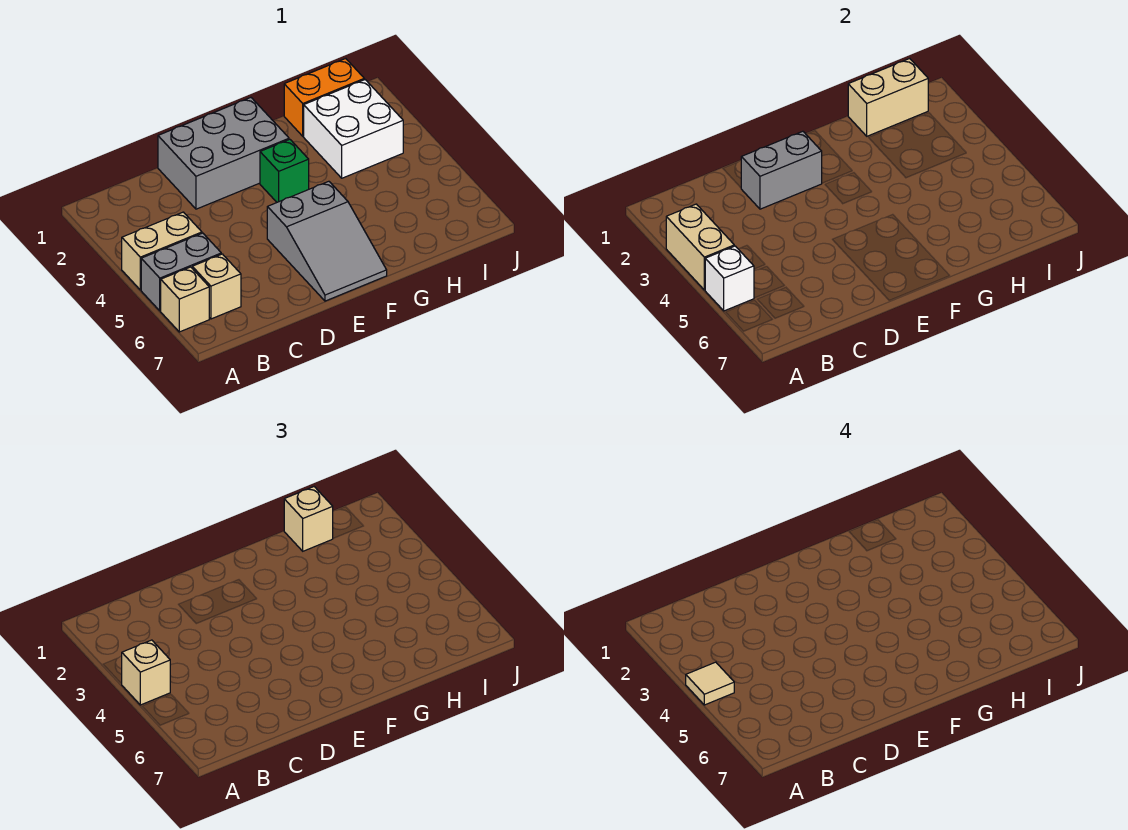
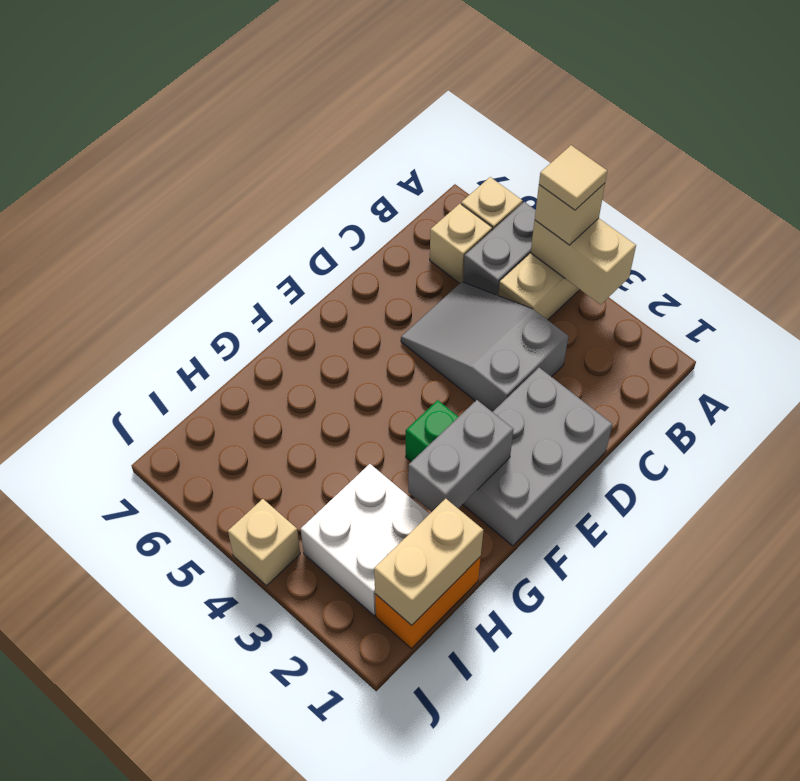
white brick A5 level 2 -> none
grey brick D2:E2 level 2 -> grey brick F2:G2 level 2
grey slope E5:F7 level 1 top 5 -> grey slope C3:D5 level 1 top 3
tan brick H1 level 3 -> tan brick J4 level 1

